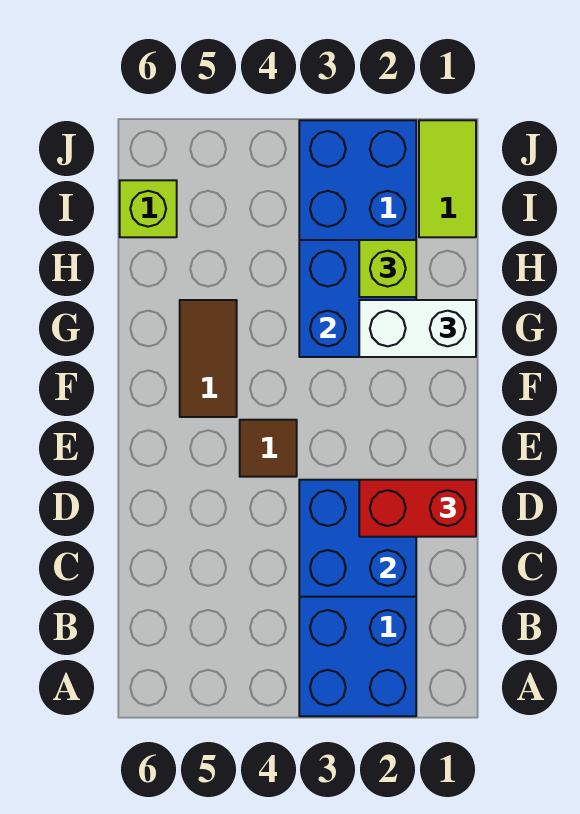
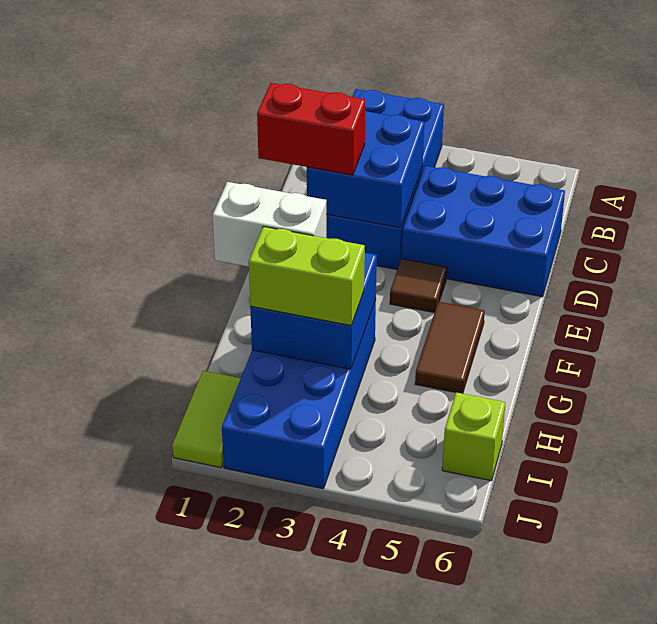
none -> blue brick C4:D6 level 1
lime brick H2 level 3 -> lime brick H2:H3 level 3

